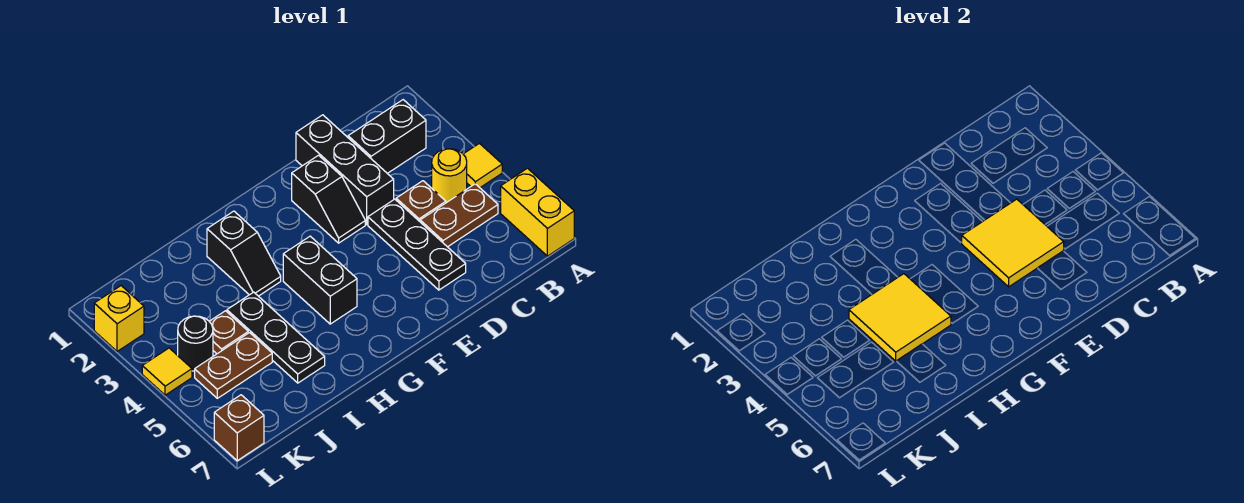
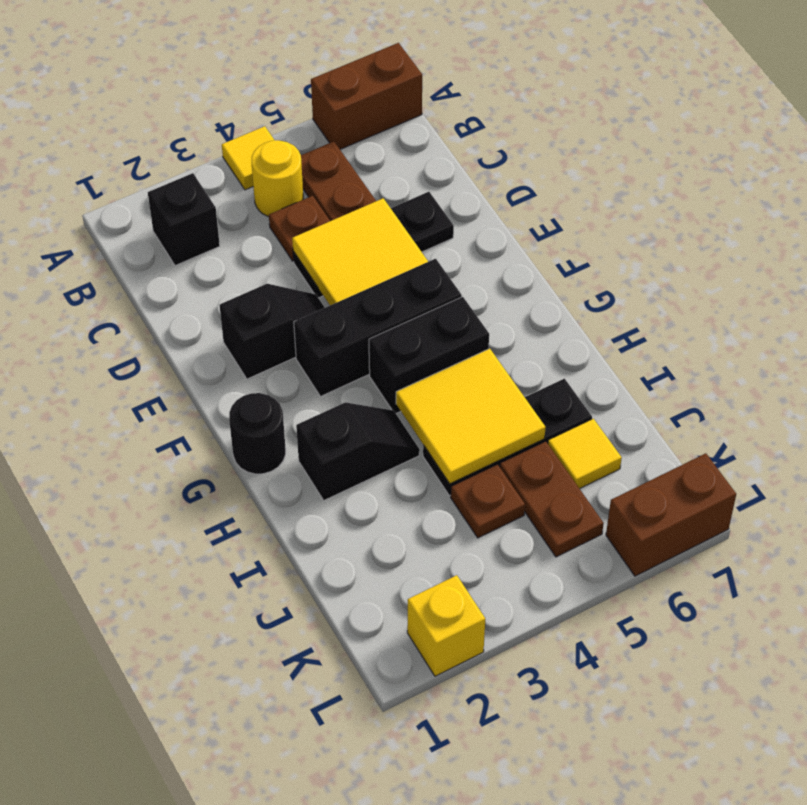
yellow brick A6:A7 level 1 -> brown brick A6:A7 level 1
black brick B2:C2 level 1 -> black brick B2 level 1
black brick D1:D3 level 1 -> black brick F3:F5 level 1
black round brick K4 level 1 -> black round brick G1 level 1
yellow tile L4 level 1 -> yellow tile J6 level 1
brown brick L7 level 1 -> brown brick L6:L7 level 1

